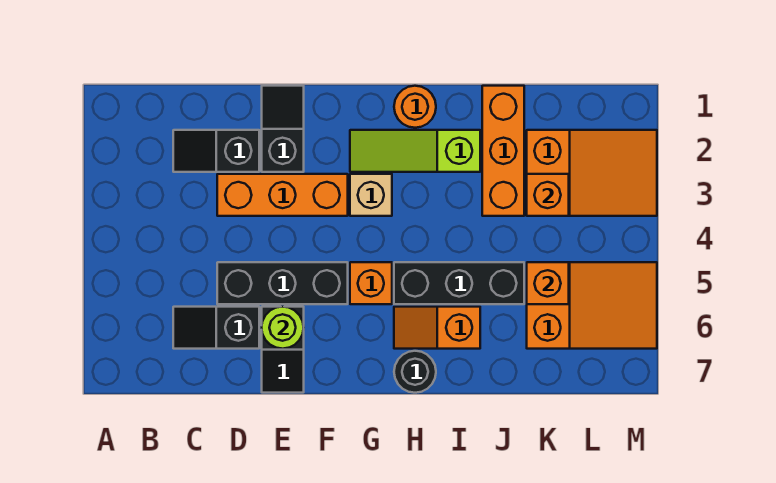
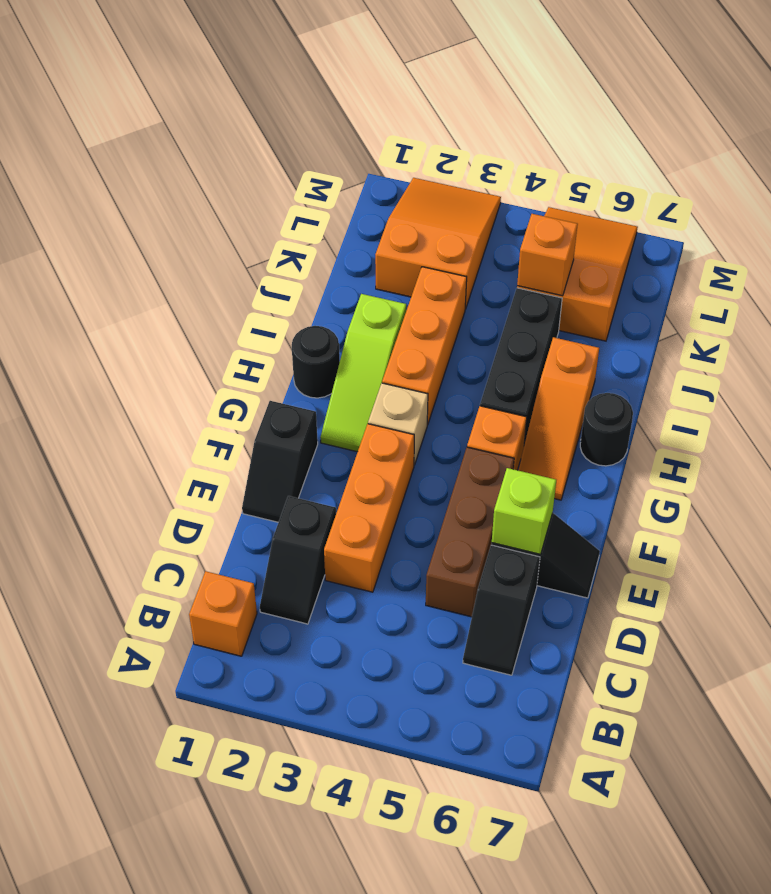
black brick D5:F5 level 1 -> brown brick D5:F5 level 1
black slope E1:E2 level 1 top 2 -> black slope E1:F1 level 1 top F
lime round brick E6 level 2 -> lime brick E6 level 2
orange round brick H1 level 1 -> black round brick H1 level 1
orange slope H6:I6 level 1 top I -> orange slope G6:I6 level 1 top I
orange brick J1:J3 level 1 -> orange brick H3:J3 level 1
orange brick K3 level 2 -> orange brick B1 level 1

